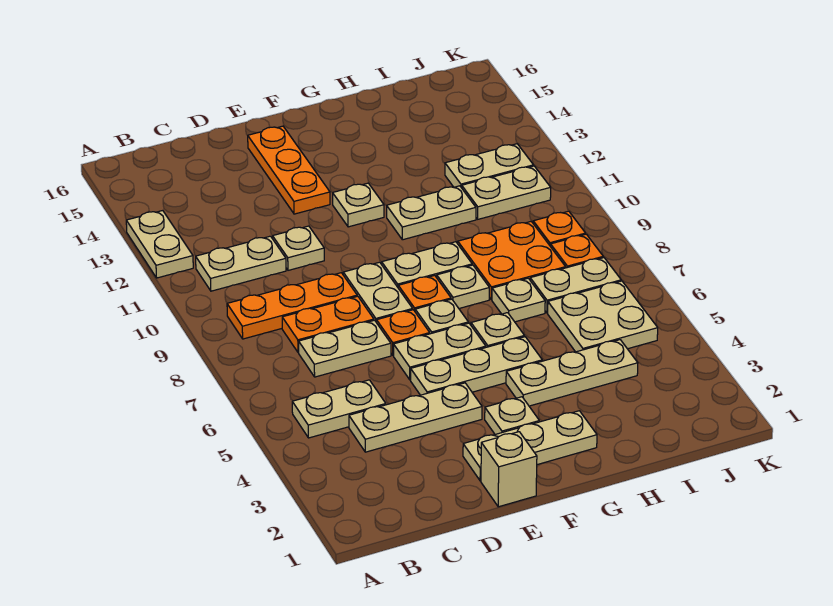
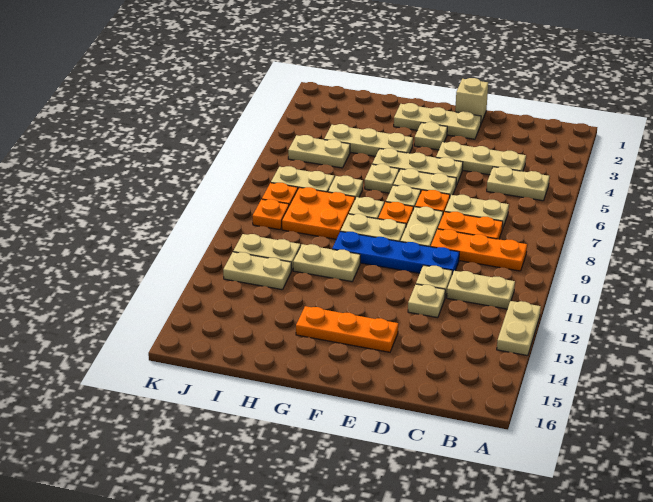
none -> blue plate D10:G10 level 1
orange plate E13:E15 level 1 -> orange plate E14:G14 level 1
tan plate F12 level 1 -> tan plate D12 level 1
tan plate I5:J6 level 1 -> tan plate I5:J5 level 1

